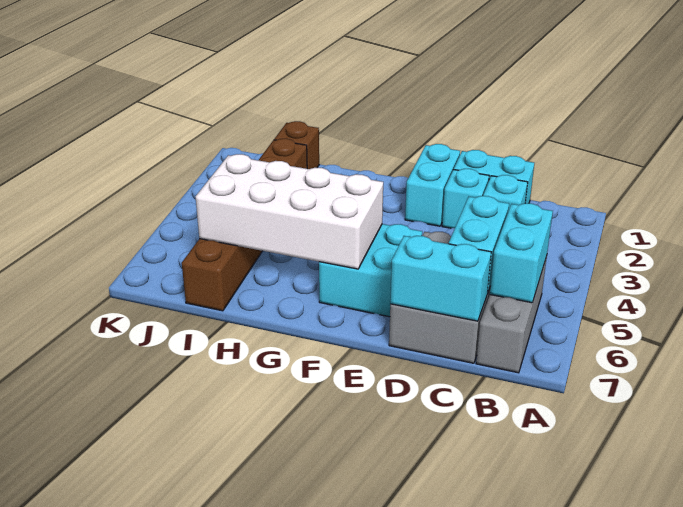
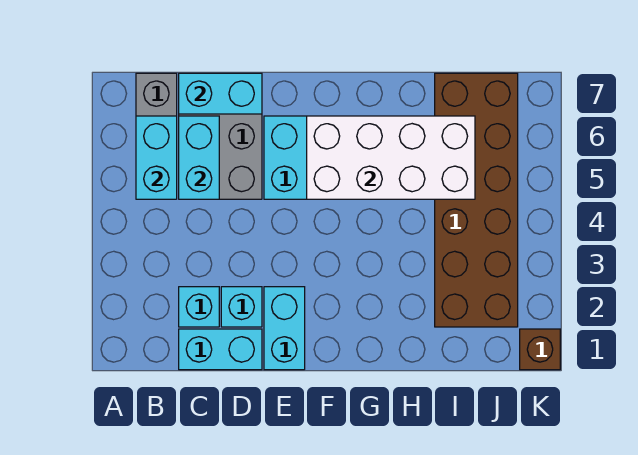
brown brick I1 level 1 -> brown brick K1 level 1
brown brick I2:I7 level 1 -> brown brick I2:J7 level 1

